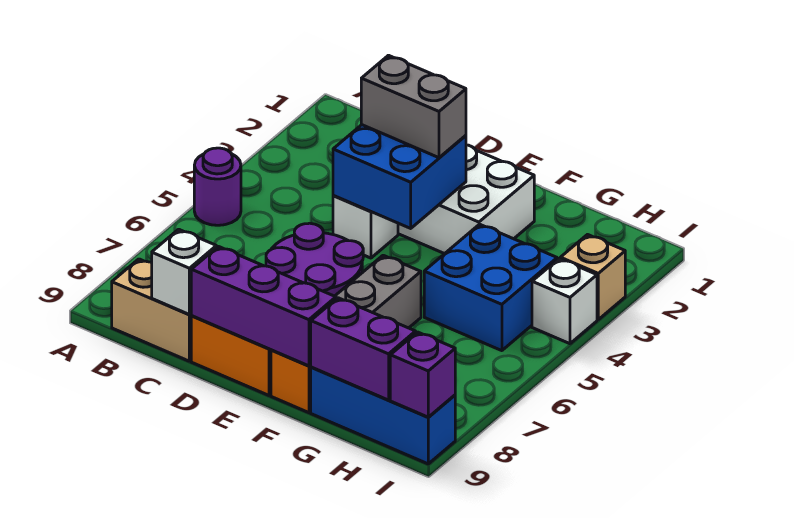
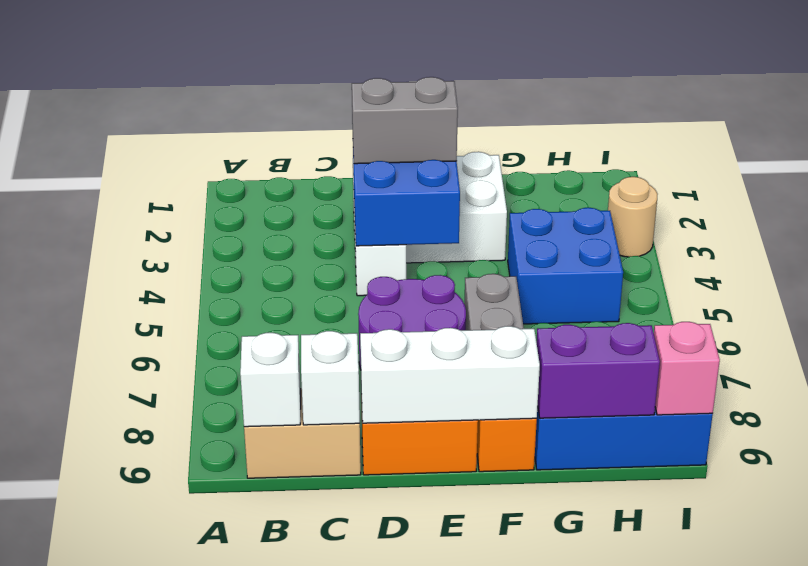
purple round brick A5 level 1 -> none
purple brick D9:F9 level 2 -> white brick D9:F9 level 2
tan brick I3 level 1 -> tan round brick I3 level 1
white brick I4 level 1 -> white brick B9 level 2
purple brick I9 level 2 -> pink brick I9 level 2

